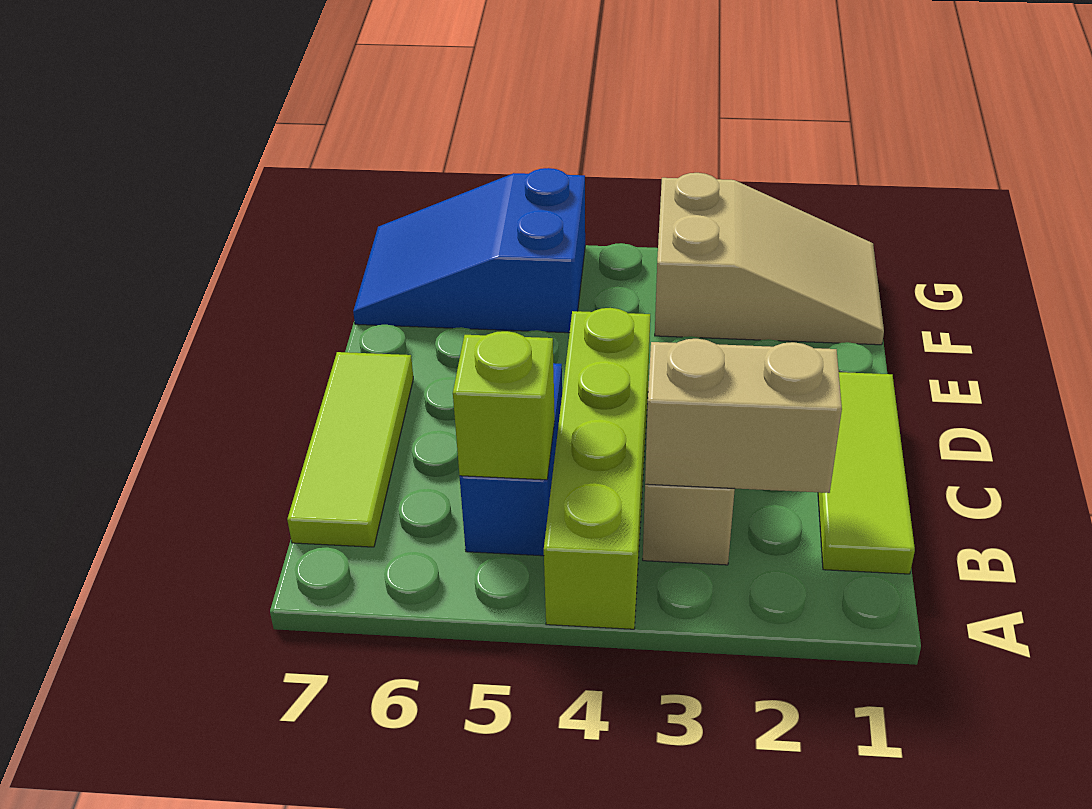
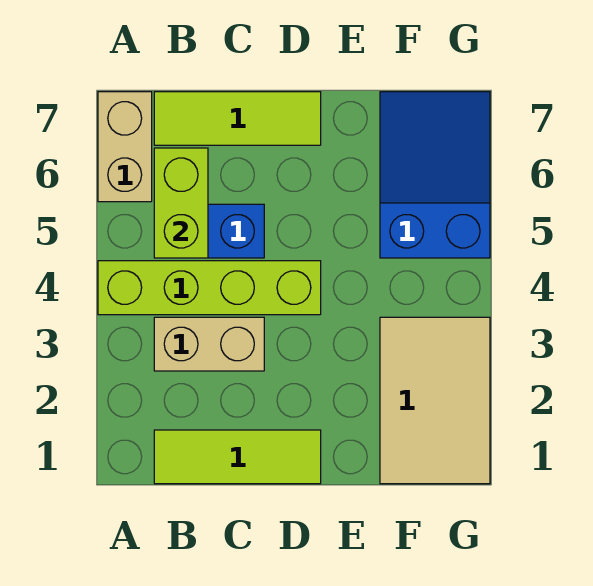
tan brick B2:B3 level 2 -> tan brick A6:A7 level 1
lime brick B5 level 2 -> lime brick B5:B6 level 2
tan slope F1:G3 level 1 top 3 -> tan tile F1:G3 level 1

